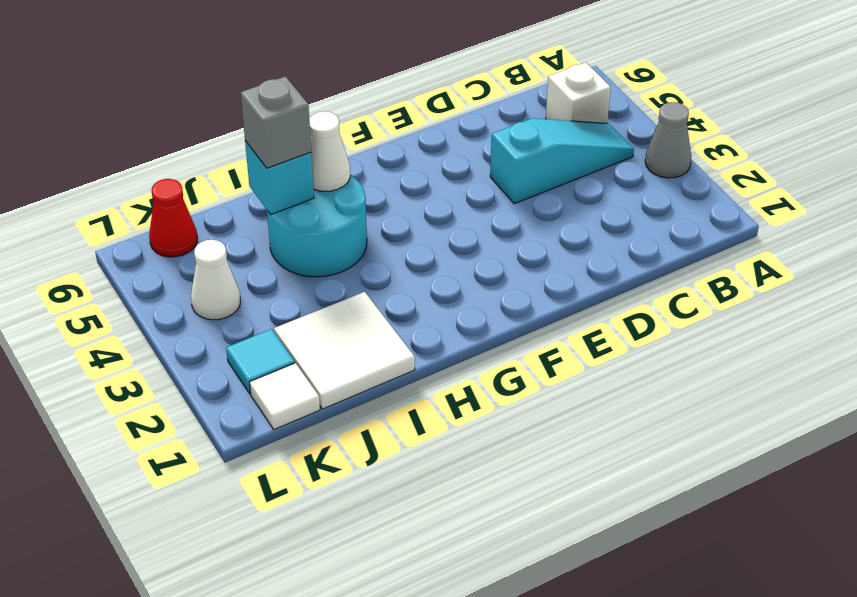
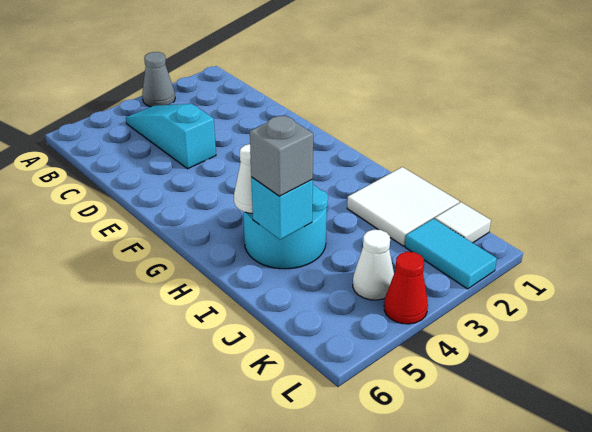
white brick B5 level 1 -> none
cyan tile K2 level 1 -> cyan tile K2:L2 level 1
red cone K6 level 1 -> red cone L4 level 1

